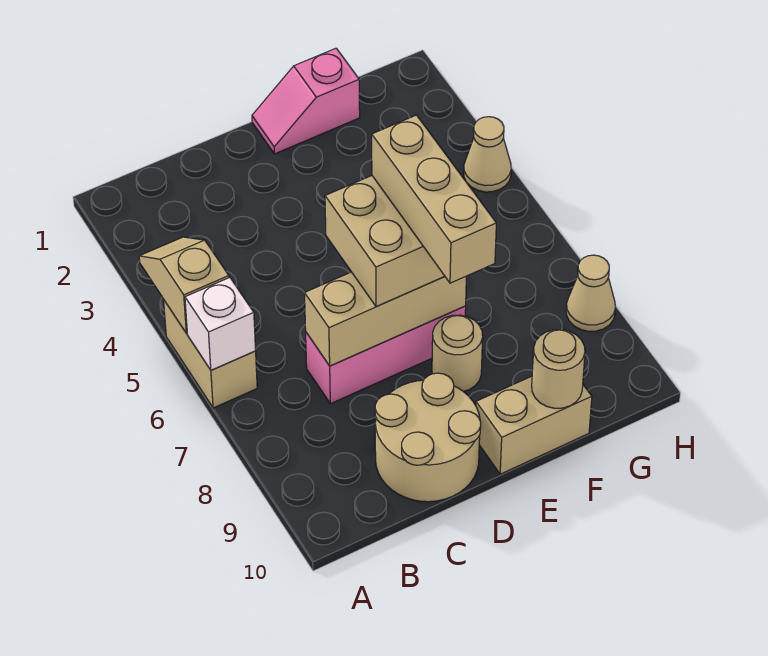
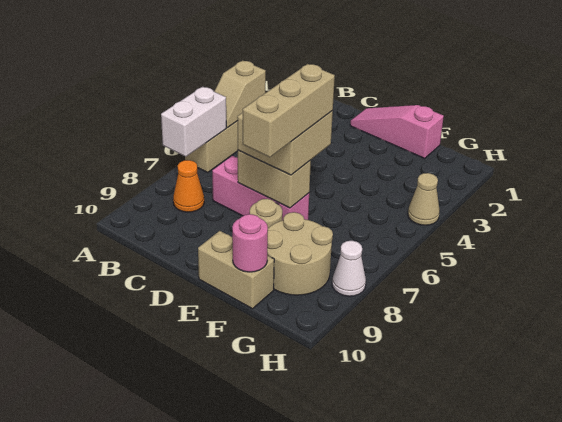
tan slope A4:A5 level 2 top 5 -> tan slope A4:A5 level 2 top 4
white brick A6 level 2 -> white brick A6:A7 level 2
none -> orange cone B8 level 1
tan brick C7:E7 level 2 -> tan brick D7:E7 level 2
tan round brick C9:D10 level 1 -> tan round brick F8:G9 level 1
pink slope E1:F1 level 1 top F -> pink slope D1:F1 level 1 top F
tan round brick F10 level 2 -> pink round brick F10 level 2
tan cone H8 level 1 -> white cone H8 level 1

